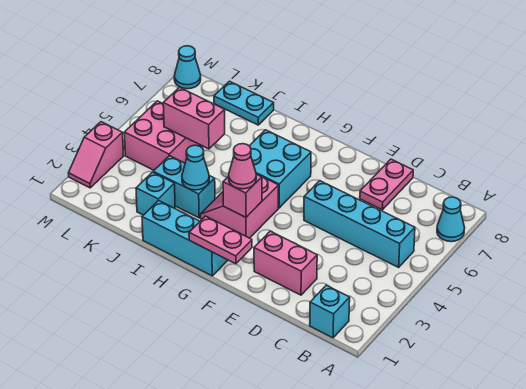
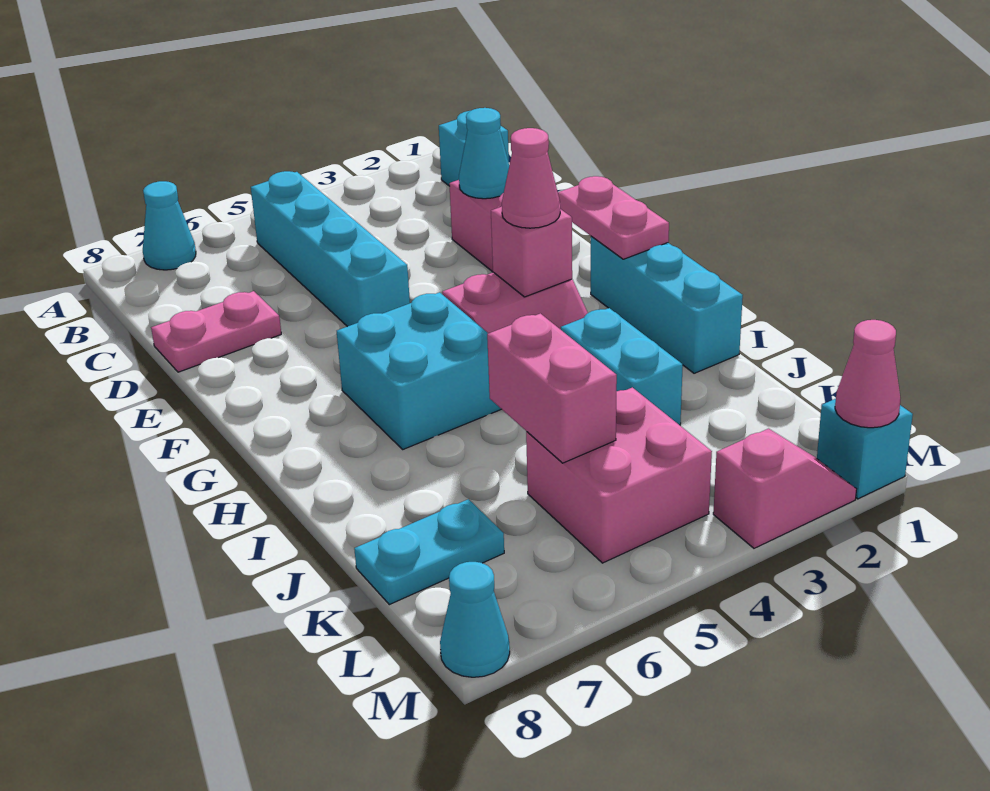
cyan cone I3 level 2 -> cyan cone D2 level 2
cyan brick J2 level 1 -> cyan brick M1 level 1
cyan plate J8:K8 level 1 -> cyan plate K7:K8 level 1
none -> pink cone M1 level 2

